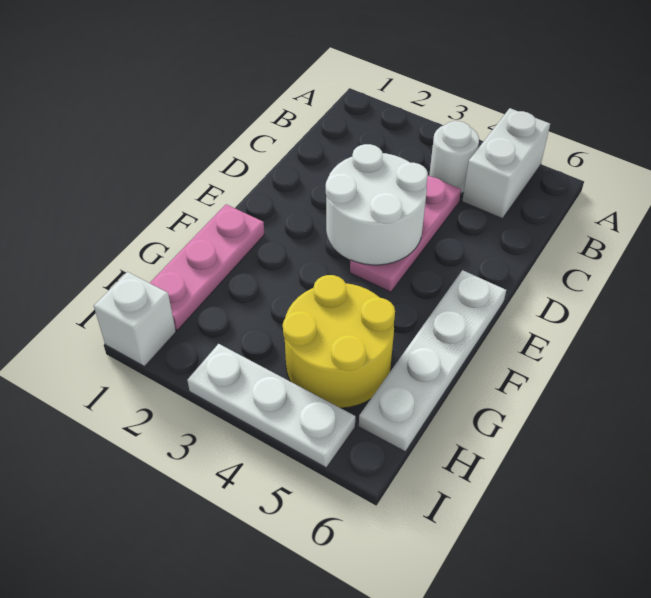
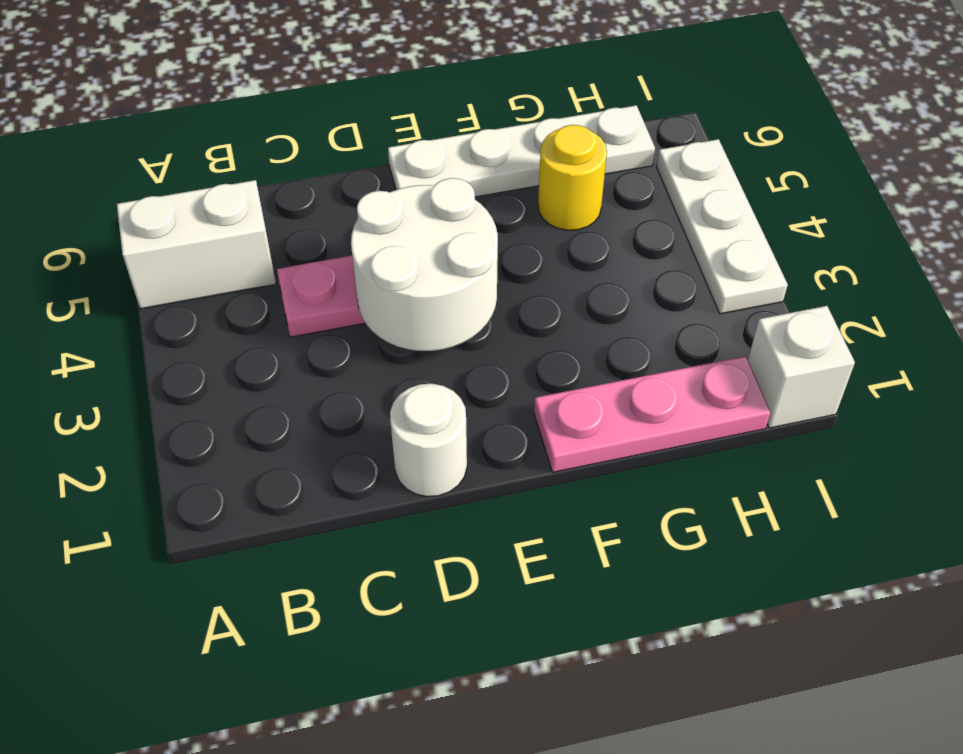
white round brick B4 level 1 -> white round brick D1 level 1
yellow round brick G4:H5 level 1 -> yellow round brick G5 level 1

